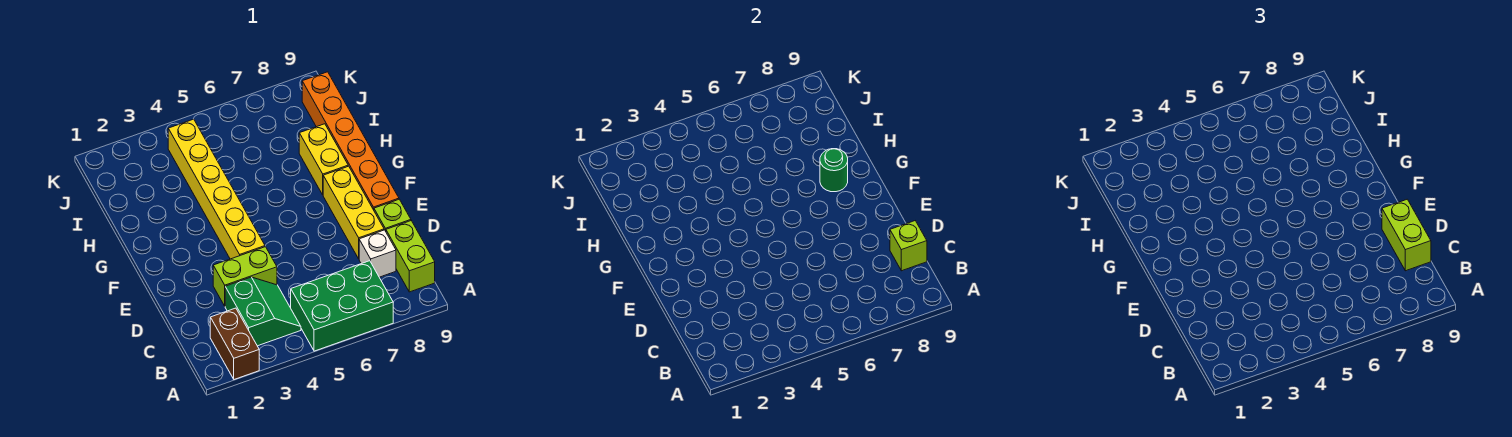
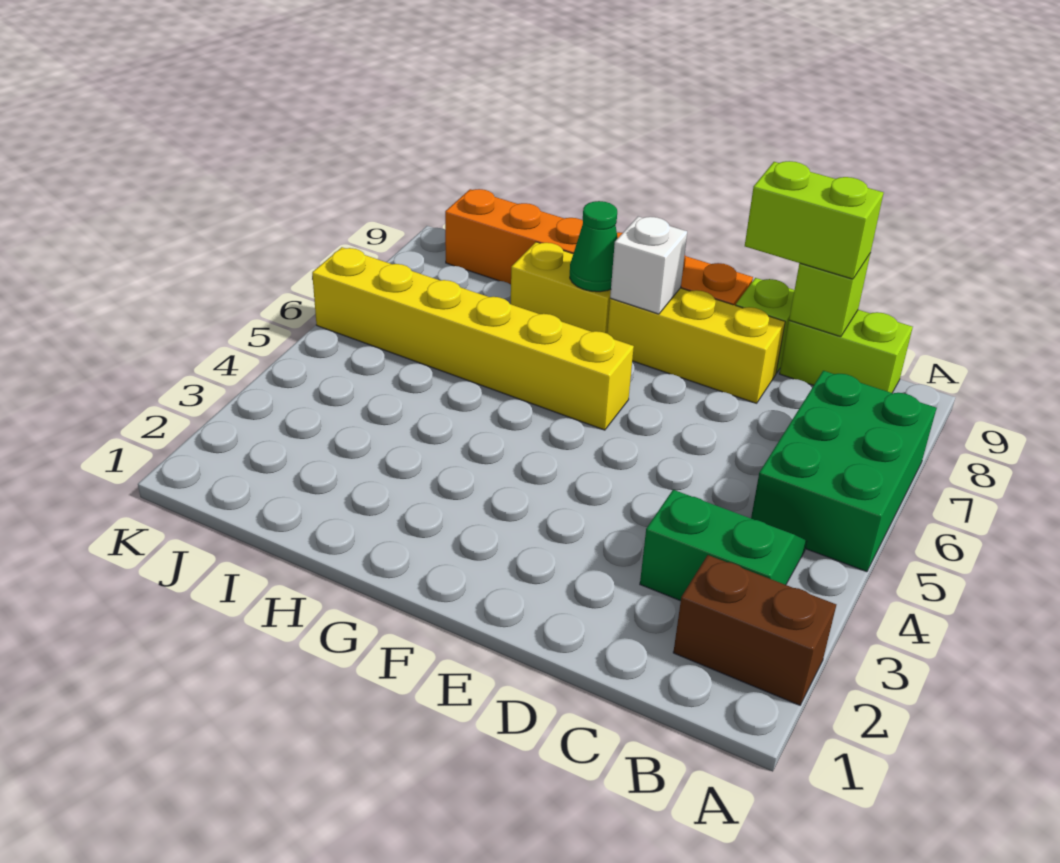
white brick C8 level 1 -> white brick F8 level 2
lime brick D3:D4 level 1 -> none
yellow brick E4:J4 level 1 -> yellow brick F6:K6 level 1
green round brick G8 level 2 -> green cone G8 level 2

